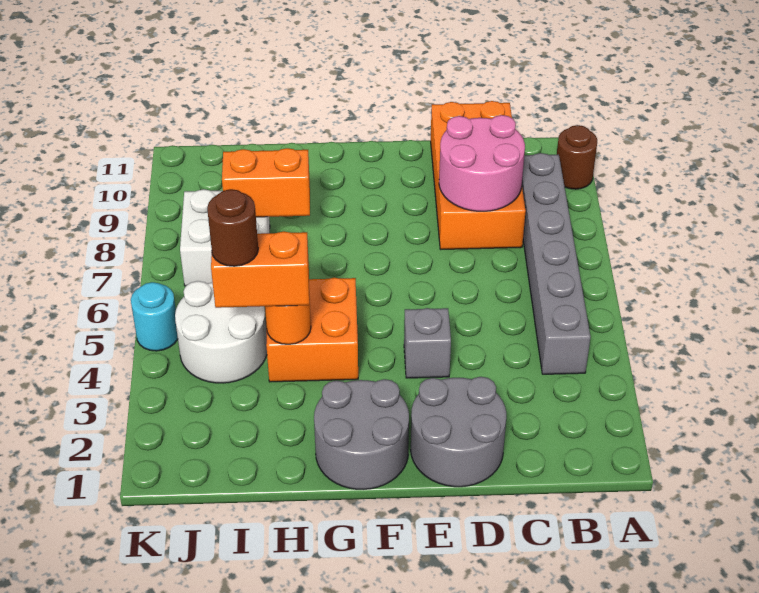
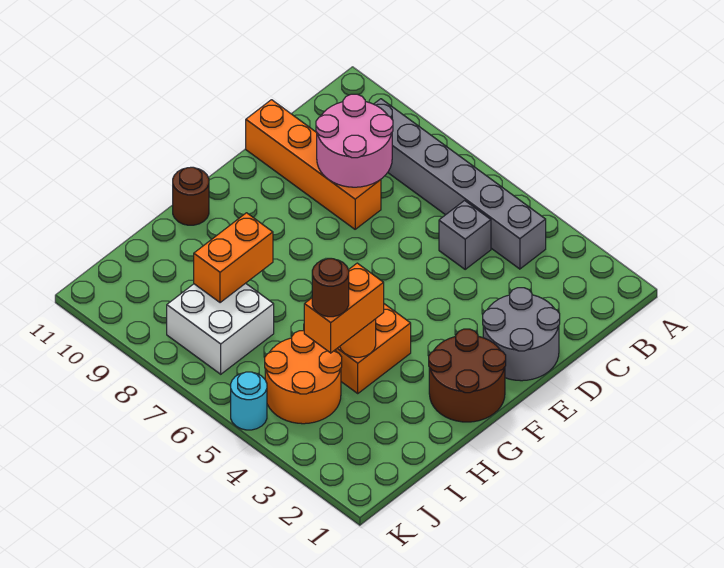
brown round brick A10 level 1 -> brown round brick G11 level 1
orange brick C8:D11 level 1 -> orange brick D8:D11 level 1
grey brick E4 level 1 -> grey brick C5 level 1
grey round brick F1:G2 level 1 -> brown round brick F1:G2 level 1
white round brick I4:J5 level 1 -> orange round brick I4:J5 level 1

